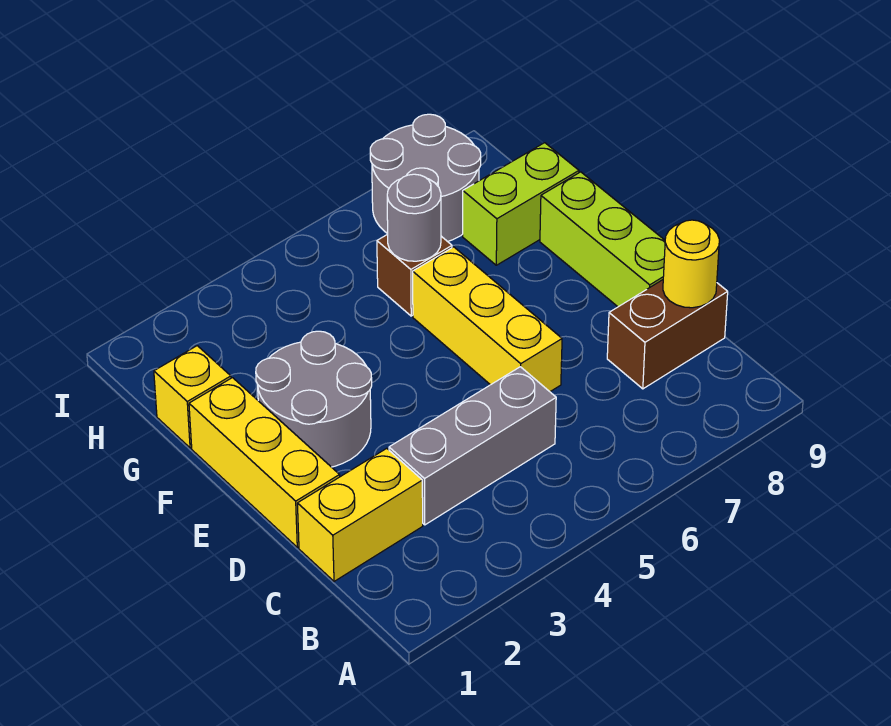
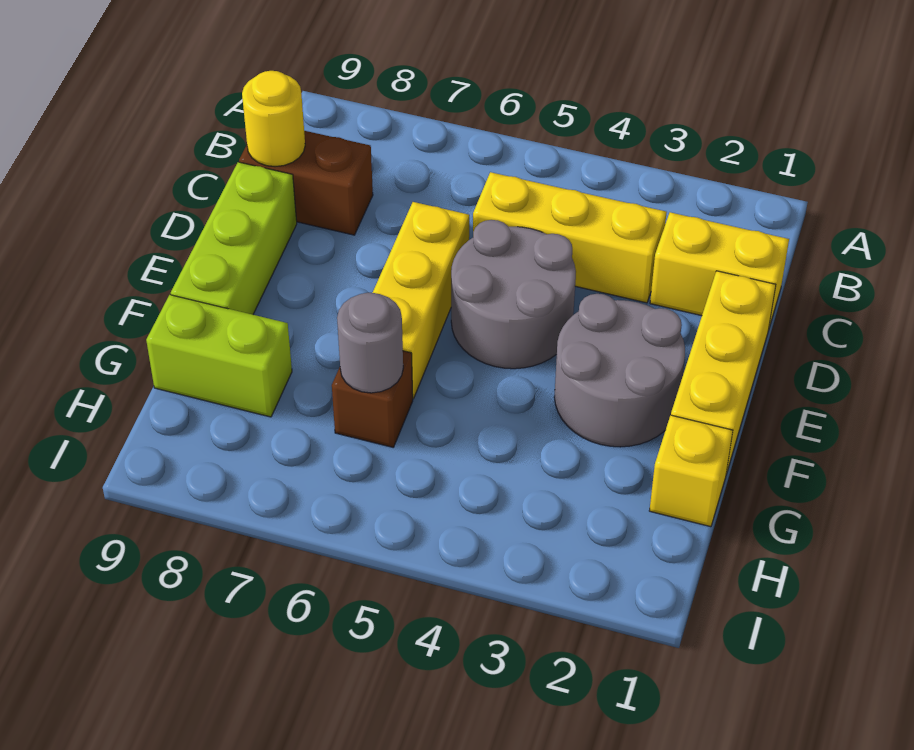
grey brick C3:C5 level 1 -> yellow brick C3:C5 level 1
grey round brick H7:I8 level 1 -> grey round brick D4:E5 level 1

